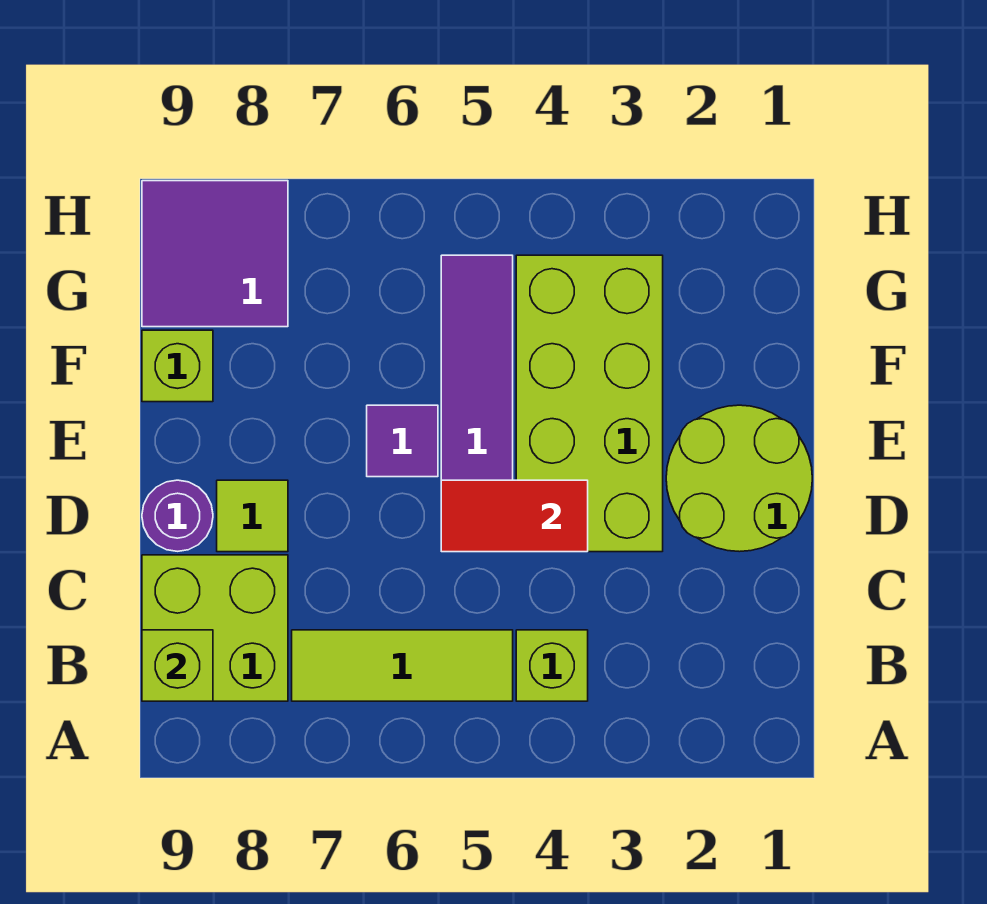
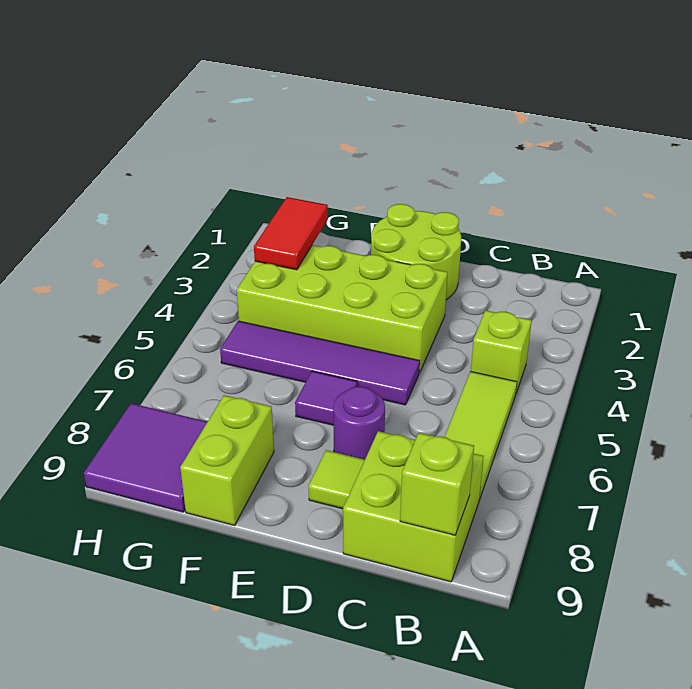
red tile D4:D5 level 2 -> red tile G2:G3 level 2
purple round brick D9 level 1 -> purple round brick D7 level 1
lime brick F9 level 1 -> lime brick F8:F9 level 1

